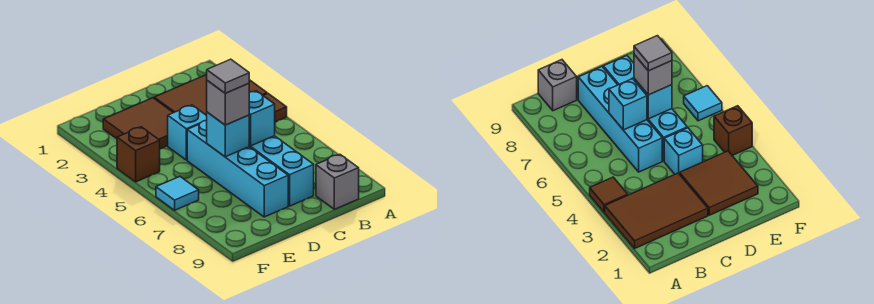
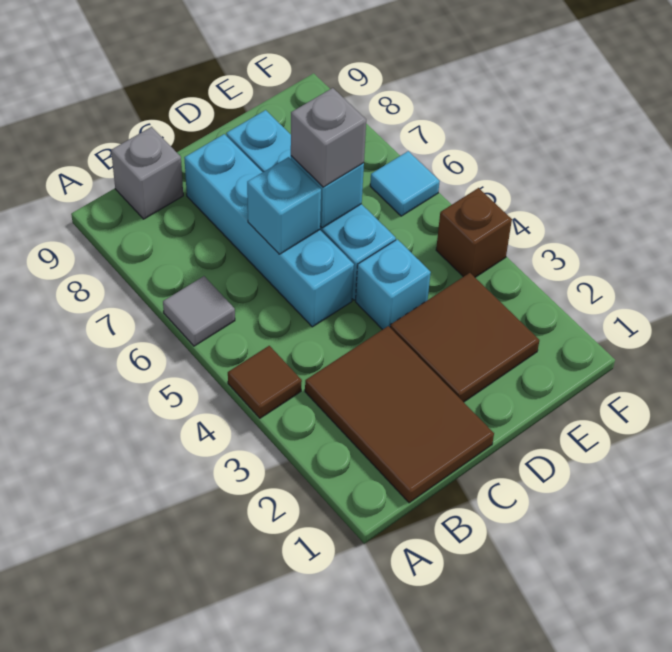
brown tile A2:C3 level 1 -> brown tile B1:C3 level 1
grey tile D6 level 4 -> grey tile A6 level 1

